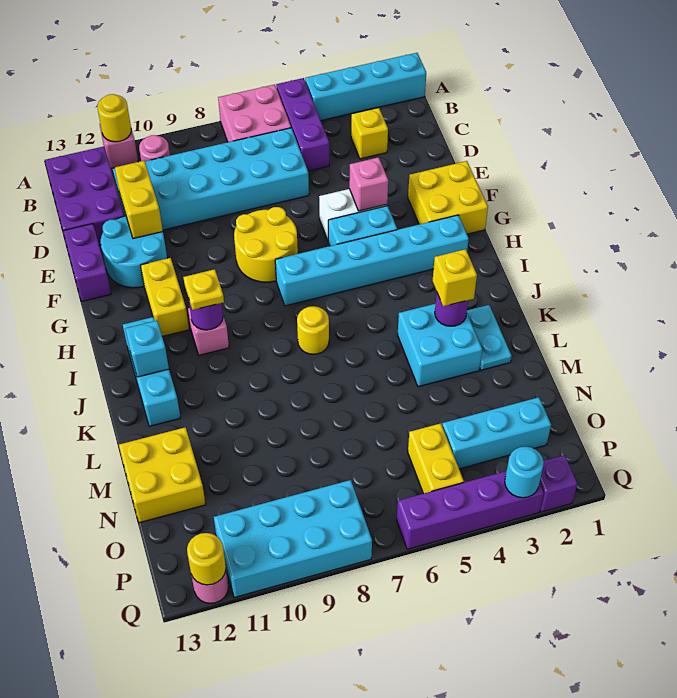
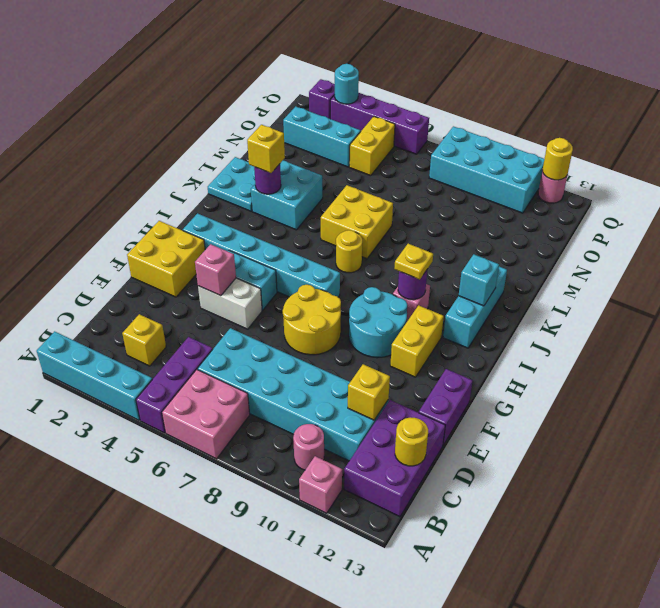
yellow round brick A11 level 2 -> yellow round brick C13 level 2
yellow brick D11:E11 level 2 -> yellow brick D11 level 2
cyan round brick E11:F12 level 1 -> cyan round brick G9:H10 level 1
cyan plate K2:L2 level 1 -> cyan plate K1:L2 level 1
yellow brick M12:N13 level 1 -> yellow brick K6:L7 level 1

